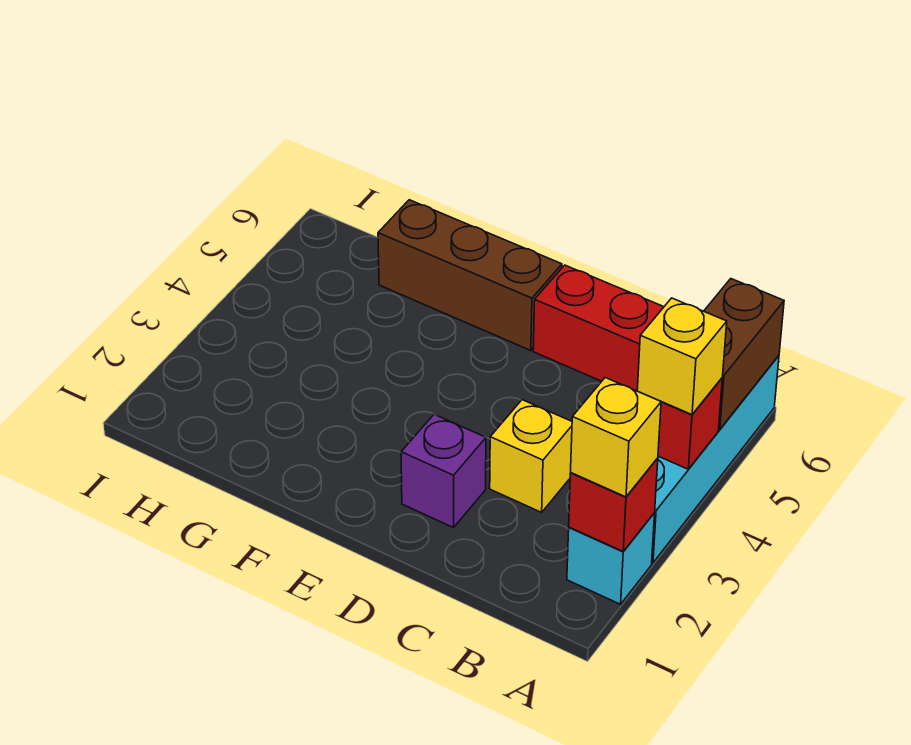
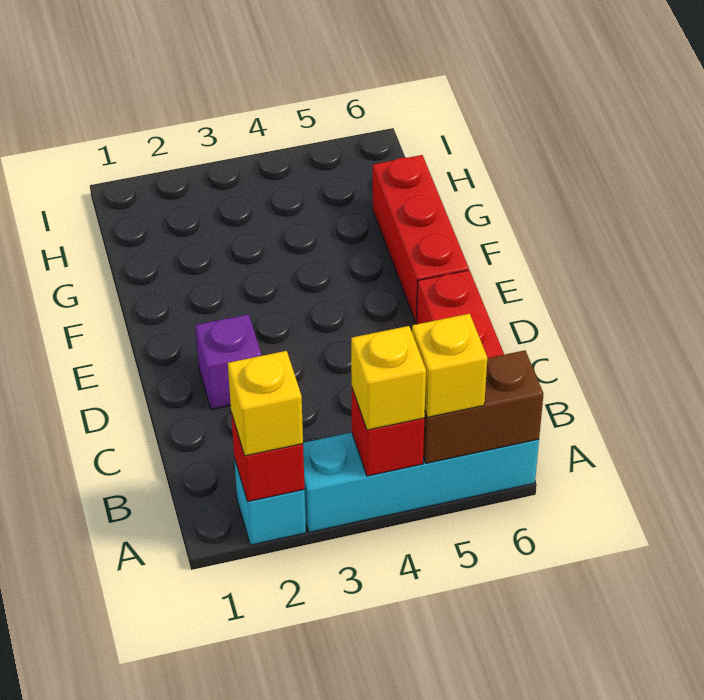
yellow brick C3 level 1 -> yellow brick A5 level 3
brown brick E6:G6 level 1 -> red brick E6:G6 level 1

